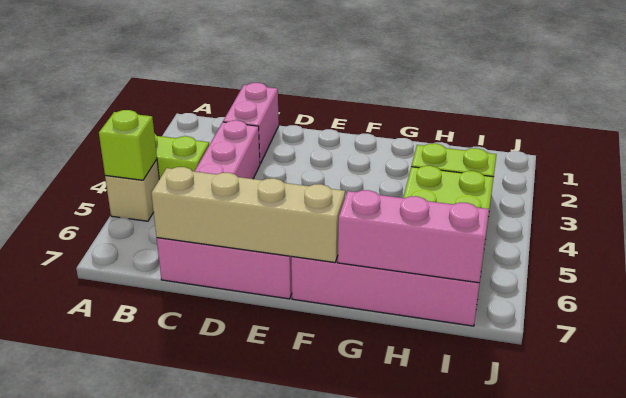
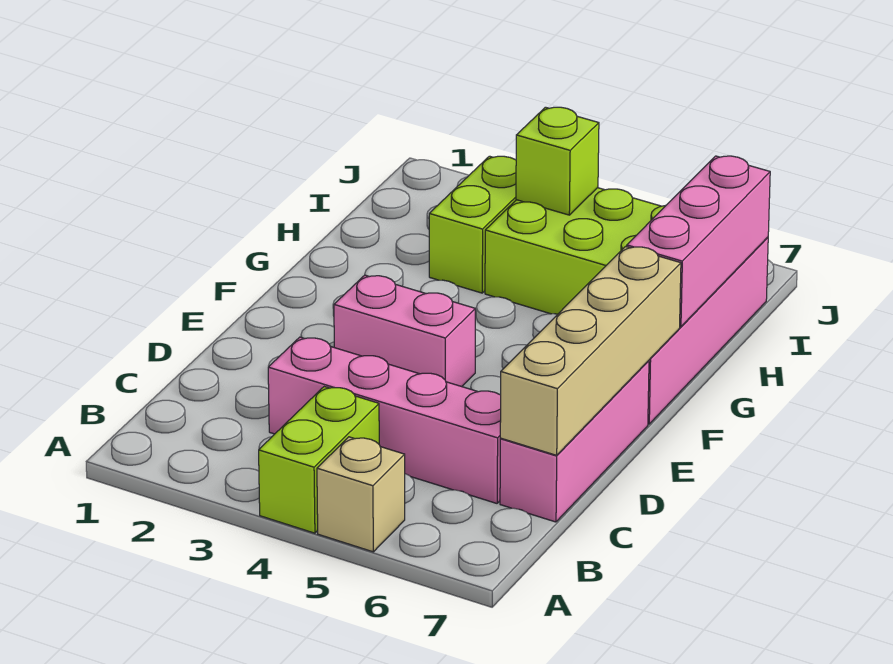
lime brick A5 level 2 -> lime brick I4 level 2
pink brick C1:C2 level 1 -> pink brick E3:E4 level 1

